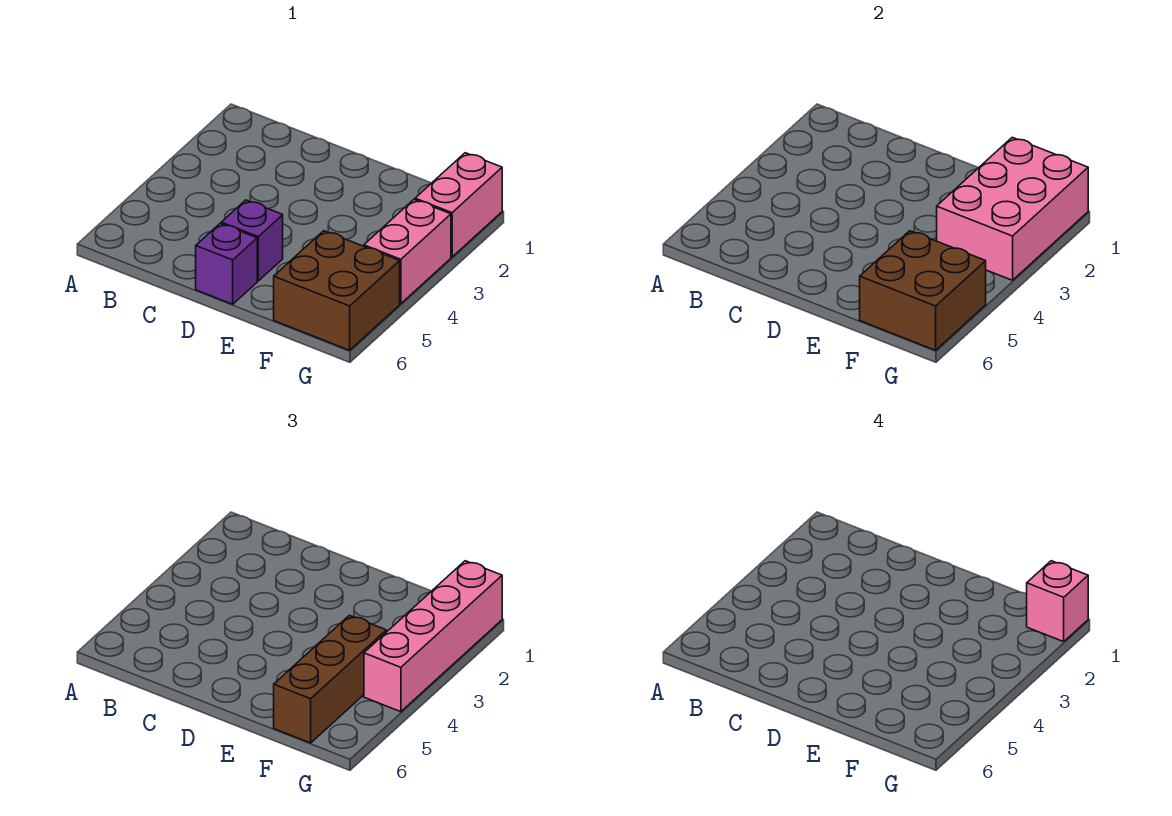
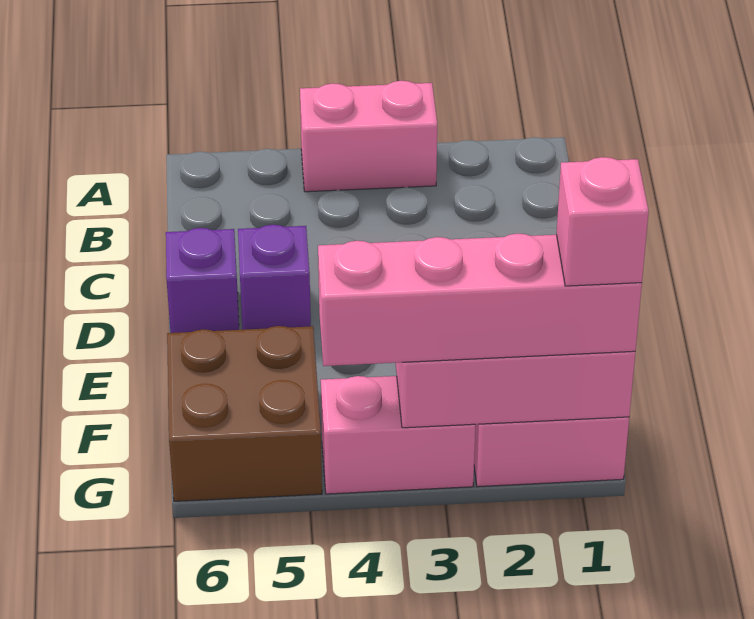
none -> pink brick A3:A4 level 1
brown brick F4:F6 level 3 -> none
brown brick F5:G6 level 2 -> none

